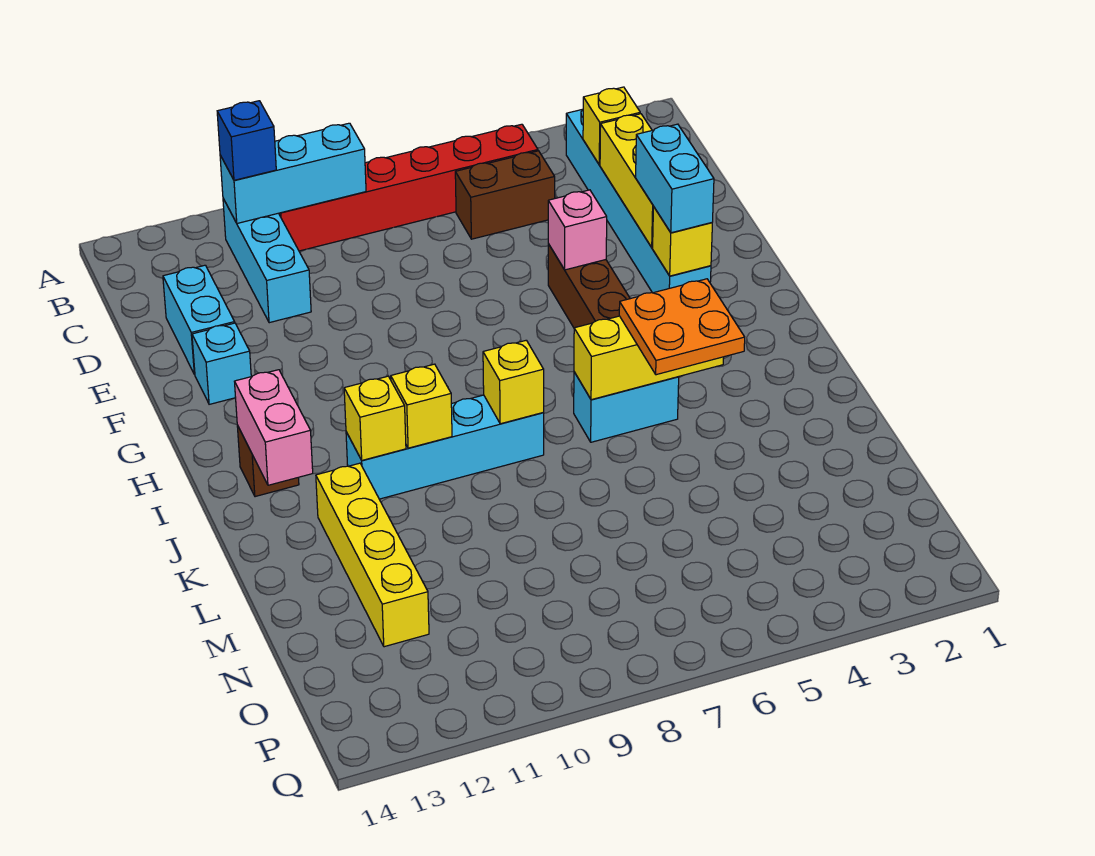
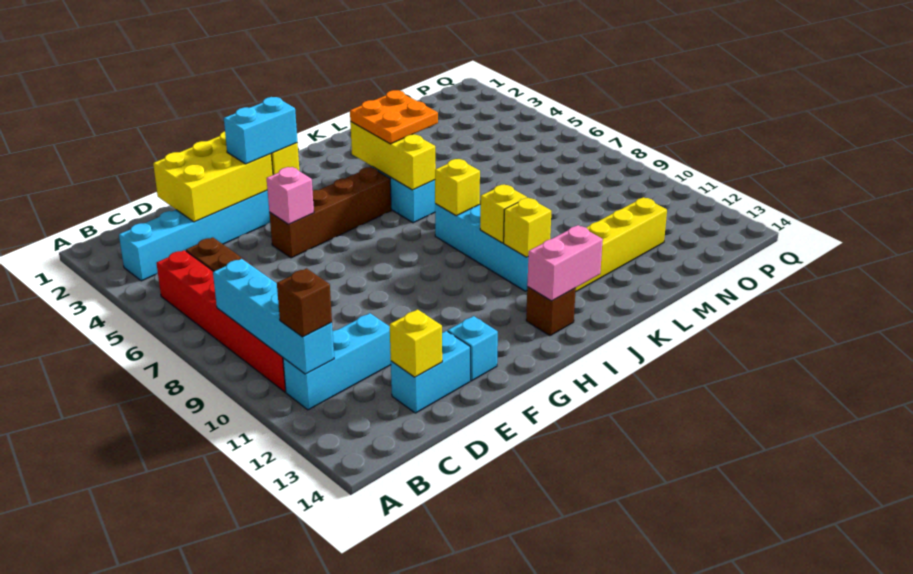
cyan brick B9:B11 level 2 -> cyan brick B8:B11 level 2
blue brick B11 level 3 -> brown brick B11 level 3
yellow brick C3 level 2 -> yellow brick D13 level 2
yellow brick D3:F3 level 2 -> yellow brick D2:F3 level 2

